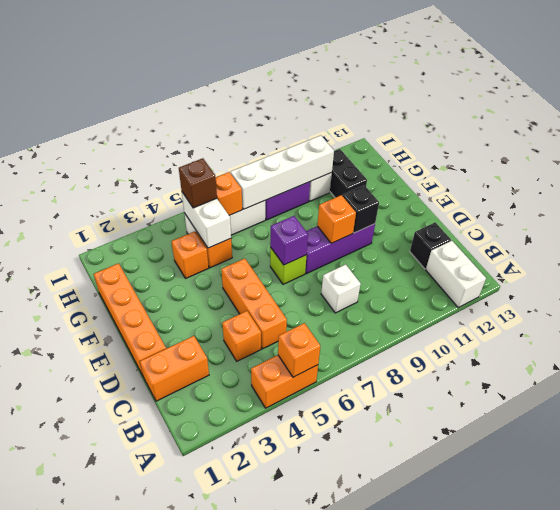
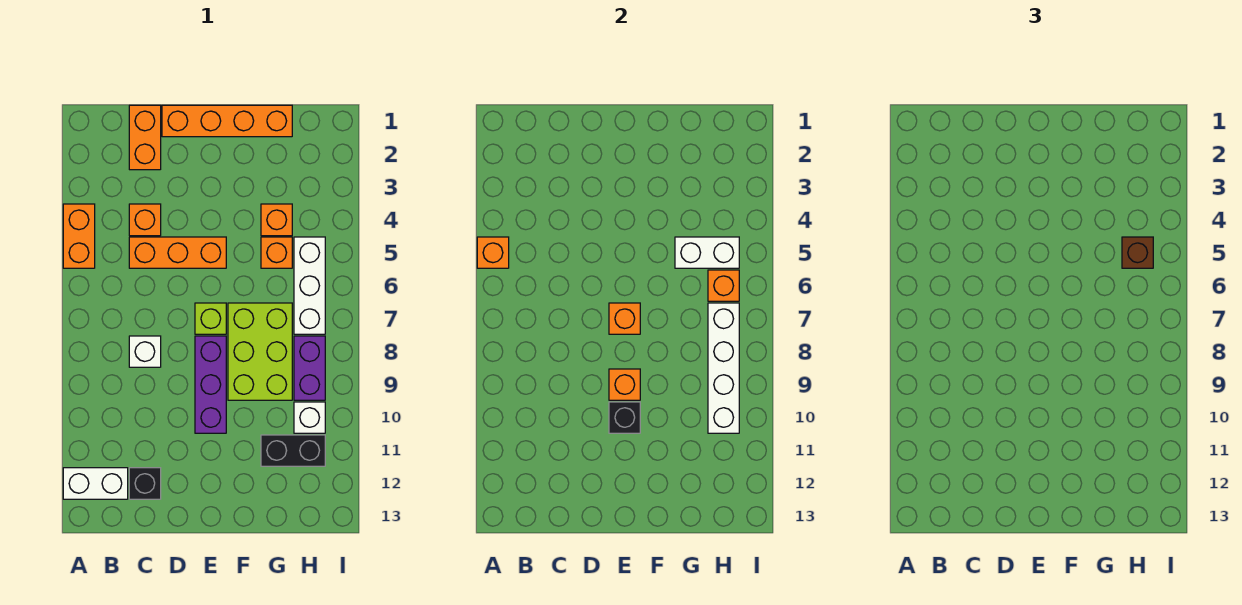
purple brick E7 level 2 -> orange brick E7 level 2
none -> lime brick F7:G9 level 1

